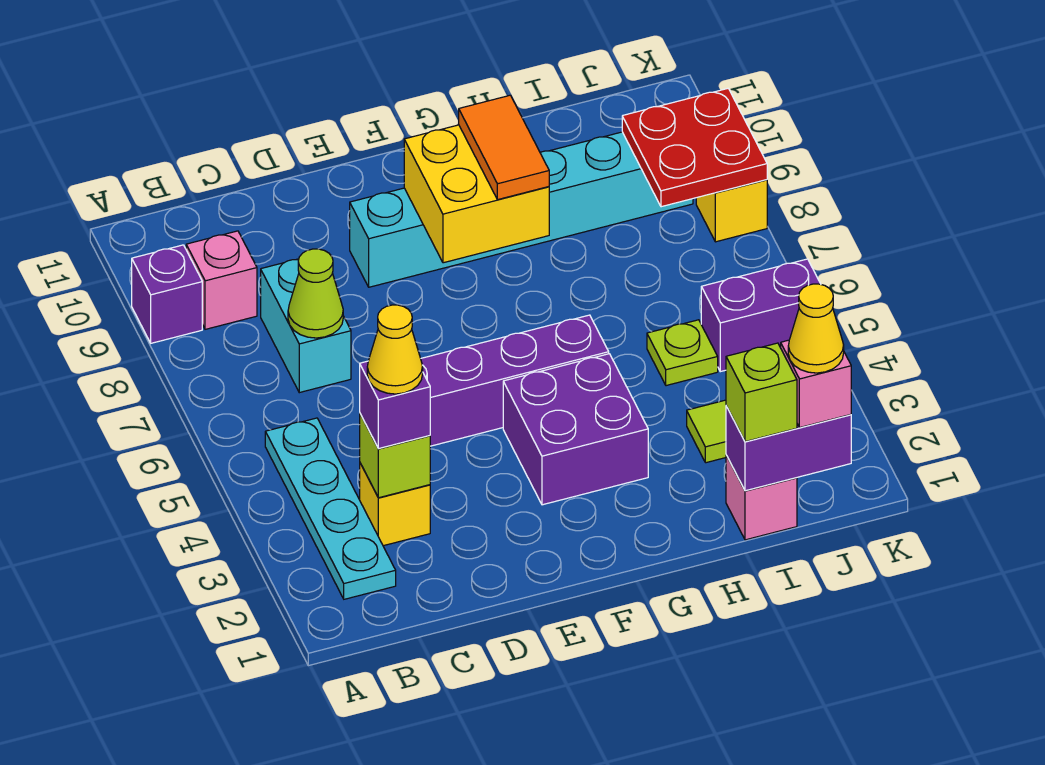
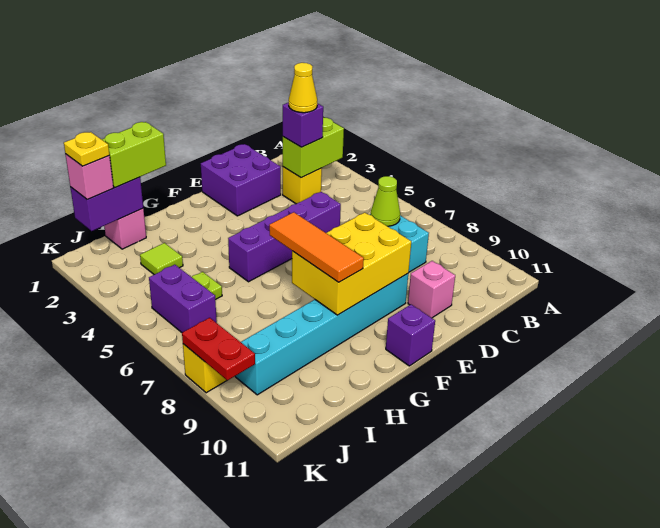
purple brick A9 level 1 -> purple brick F11 level 1
cyan plate B2:B5 level 1 -> none
pink brick B9 level 1 -> pink brick D10 level 1
lime brick C3 level 2 -> lime brick B3:C3 level 2
purple brick F3:G4 level 1 -> purple brick D1:E2 level 1
yellow brick F8:G9 level 2 -> yellow brick E8:G9 level 2
orange tile G8:G9 level 3 -> orange tile G7:G9 level 3
lime brick I1 level 3 -> lime brick H1:I1 level 3
yellow cone J1 level 4 -> yellow plate J1 level 4
purple brick J5:K5 level 1 -> purple brick J5:J6 level 1
red plate J8:K9 level 2 -> red plate K8:K9 level 2

